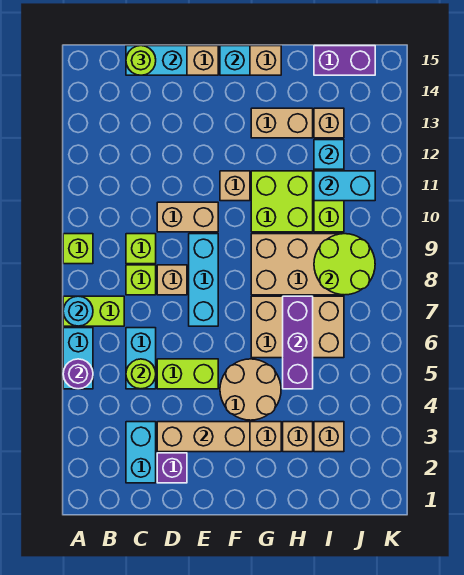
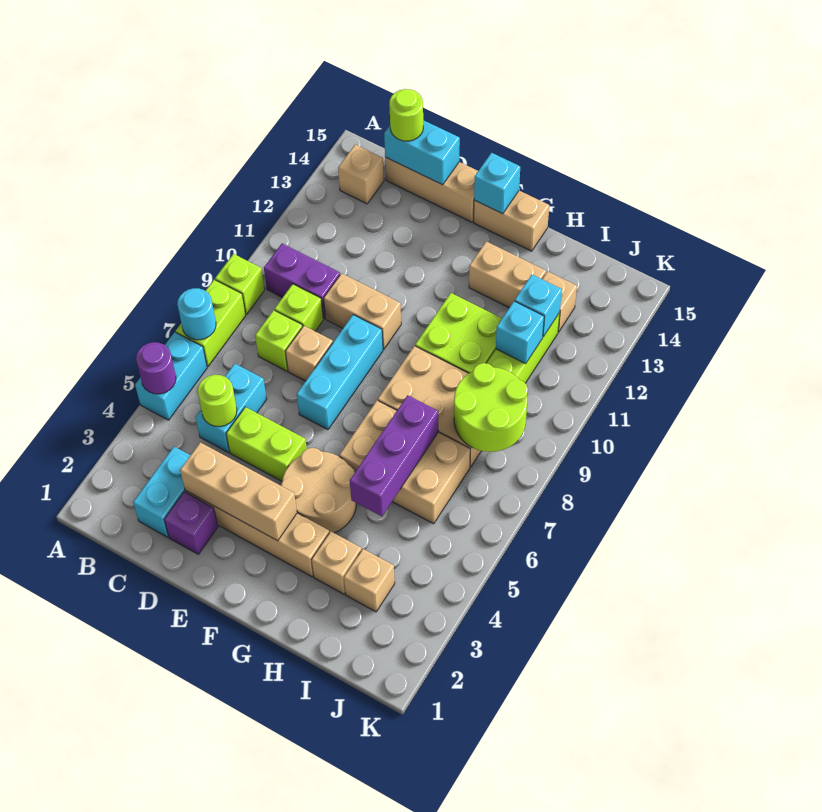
lime brick A7:B7 level 1 -> lime brick A7:A8 level 1
tan brick F11 level 1 -> tan brick B14 level 1
cyan brick I11:J11 level 2 -> cyan brick I11 level 2
purple brick I15:J15 level 1 -> purple brick B10:C10 level 1

